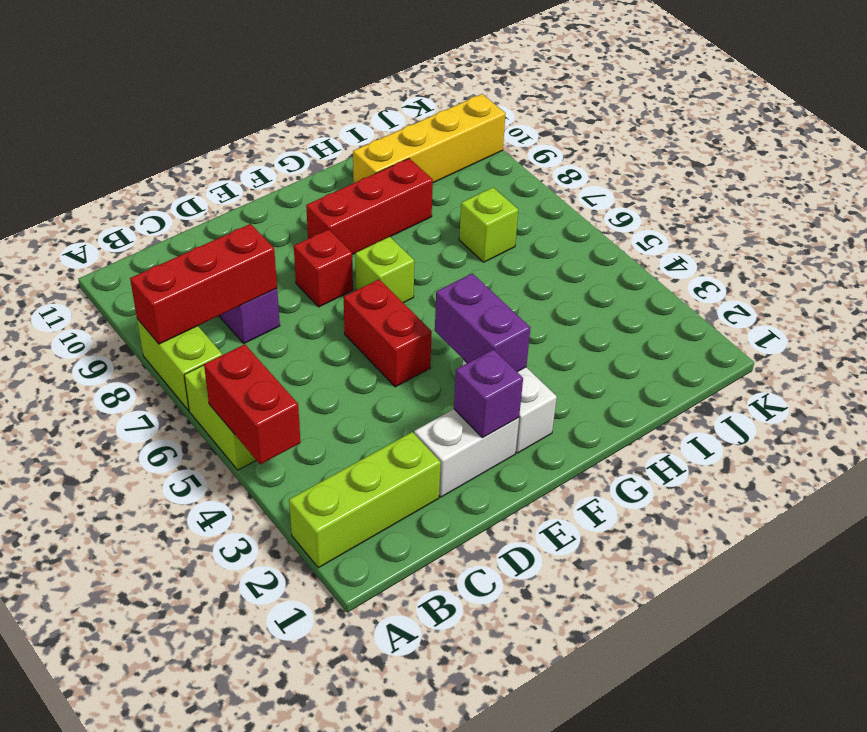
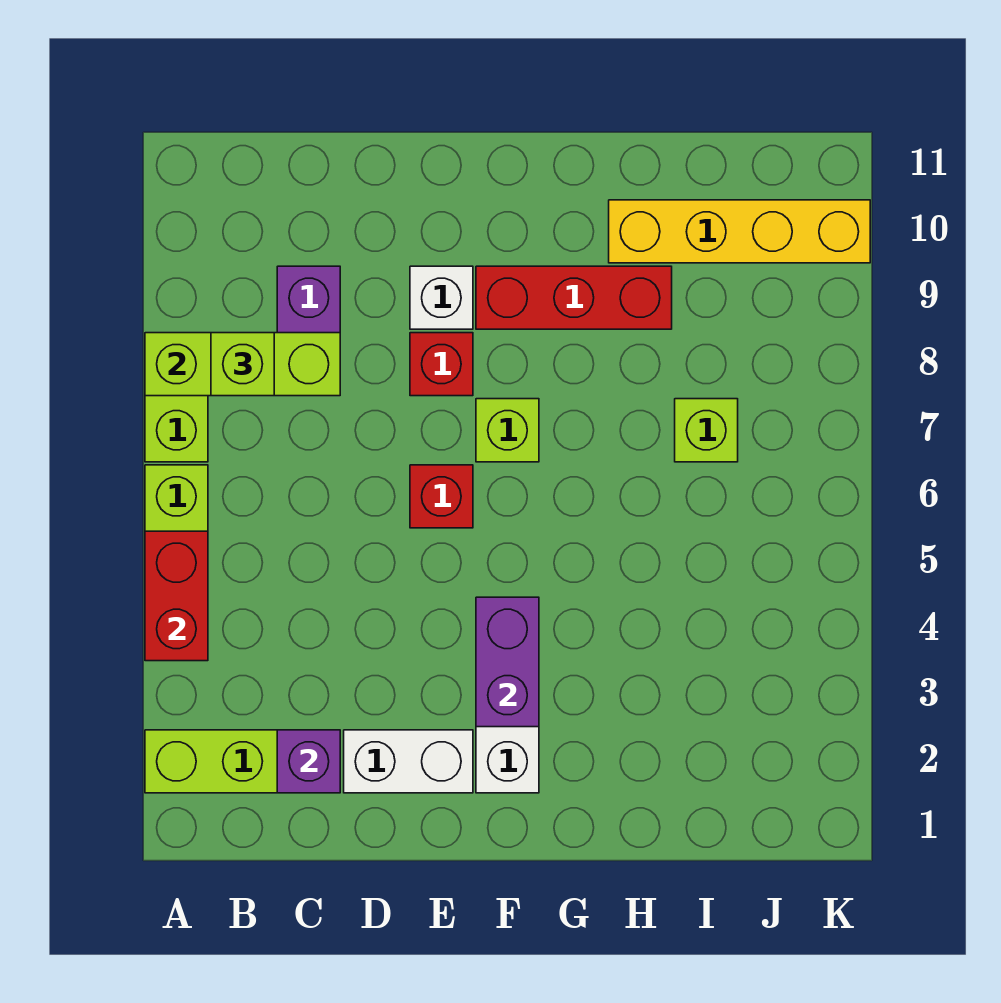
red brick A8:C8 level 2 -> lime brick A8:C8 level 2
none -> lime brick B8 level 3
purple brick E2 level 2 -> purple brick C2 level 2
red brick E5:E6 level 1 -> red brick E6 level 1
none -> white brick E9 level 1

